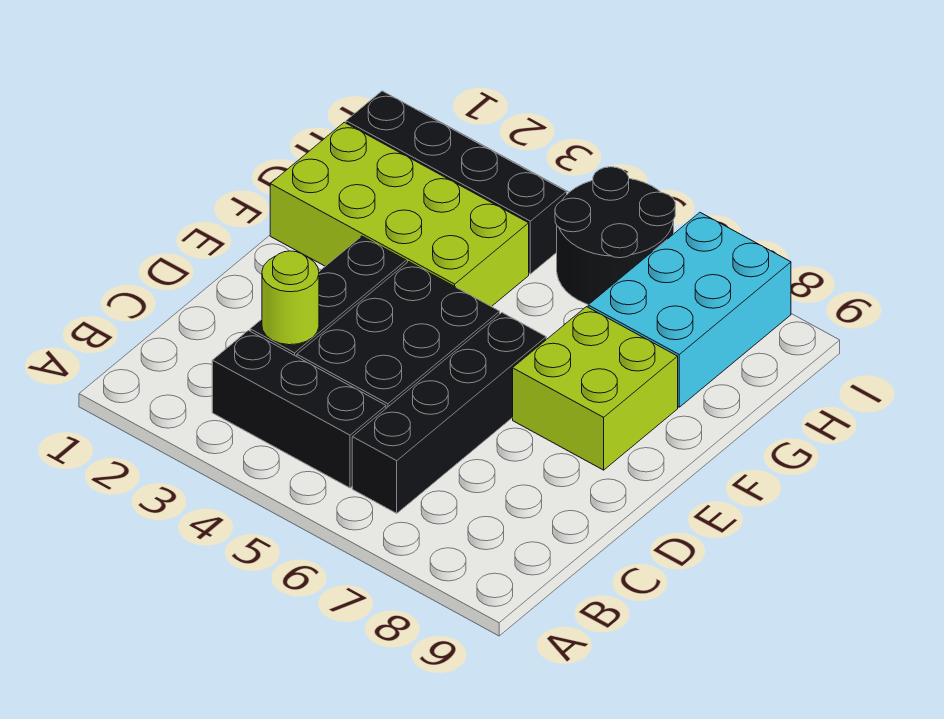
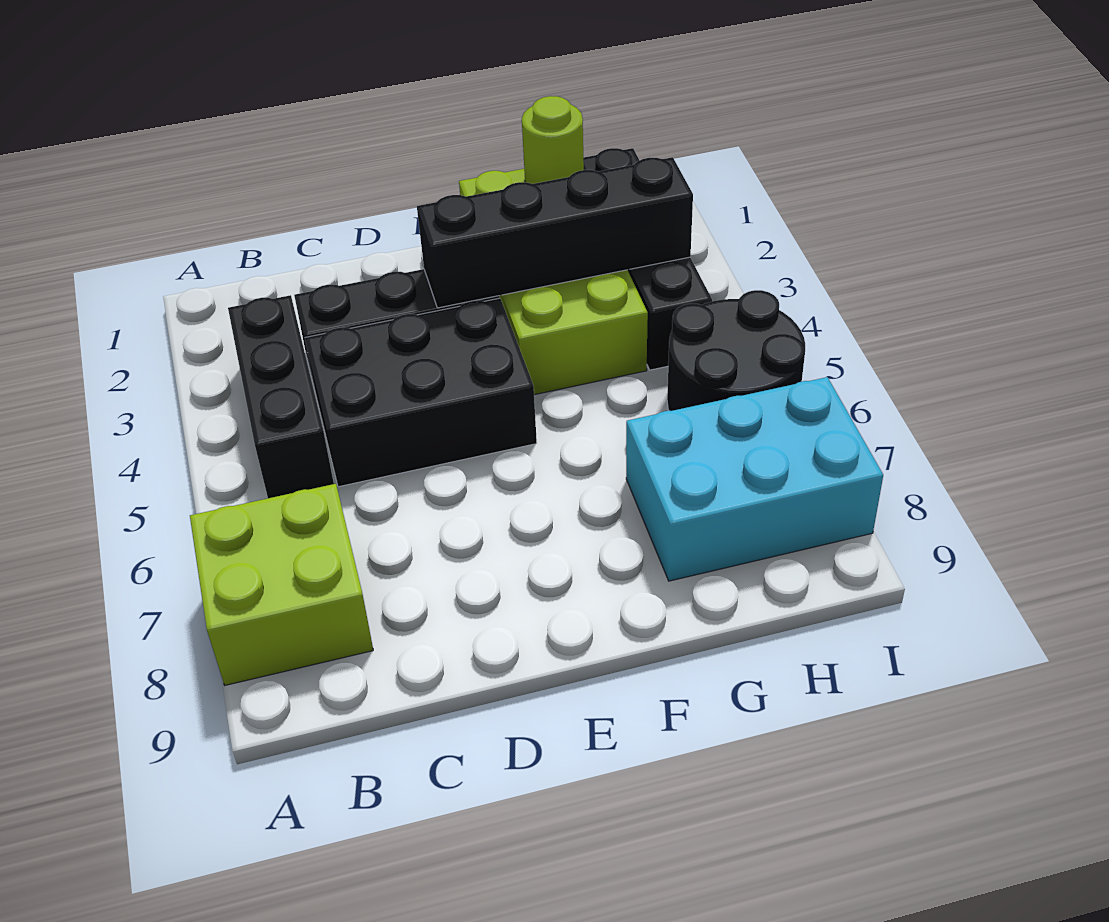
black brick B6:E6 level 1 -> black brick E3:H3 level 2
lime round brick C3 level 2 -> lime round brick G1 level 2
lime brick E7:F8 level 1 -> lime brick A7:B8 level 1

